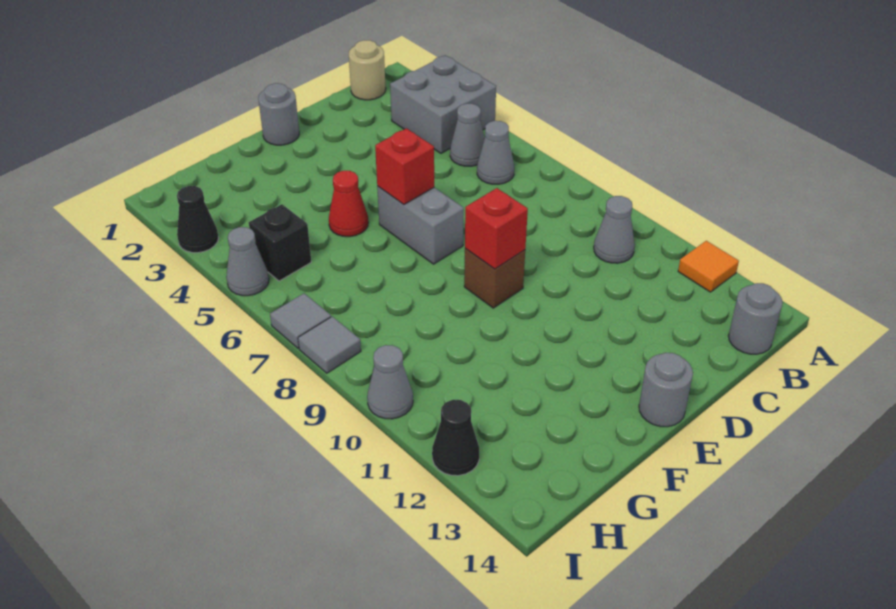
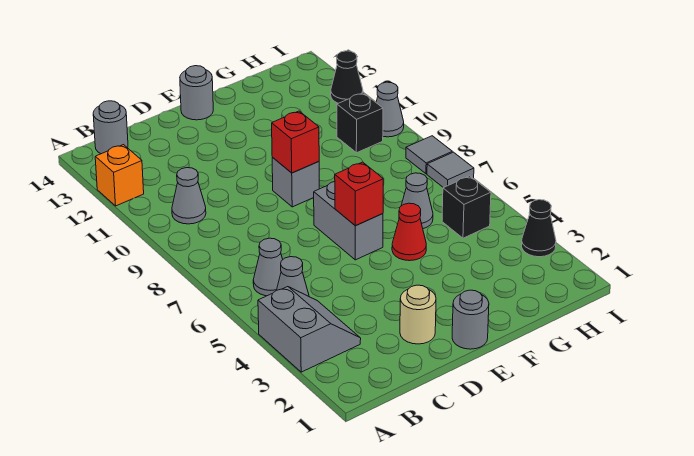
grey brick A3:B4 level 1 -> grey slope A3:B4 level 1 top A
orange tile A12 level 1 -> orange brick A12 level 1
tan round brick B1 level 1 -> tan round brick D2 level 1
brown brick E9 level 1 -> grey brick E9 level 1
none -> black brick H10 level 1
grey cone I5 level 1 -> grey cone G6 level 1

